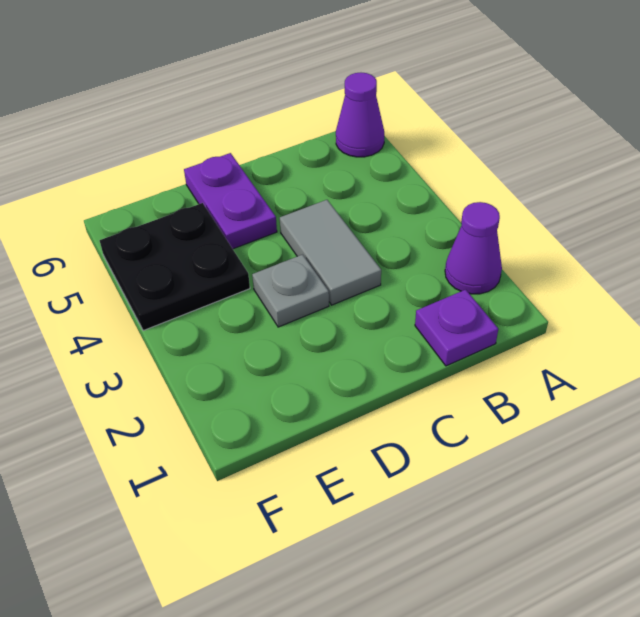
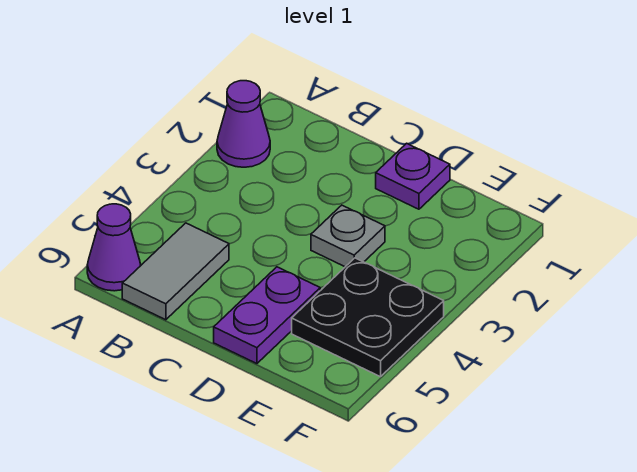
purple plate B1 level 1 -> purple plate D1 level 1
grey tile C3:C4 level 1 -> grey tile B5:B6 level 1

